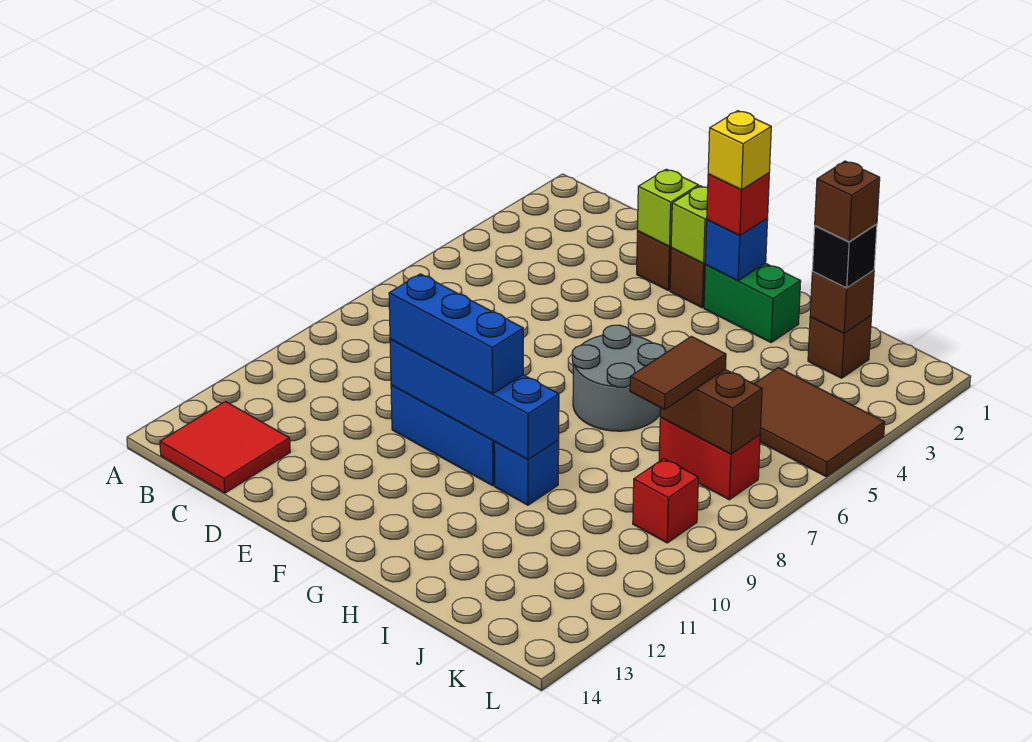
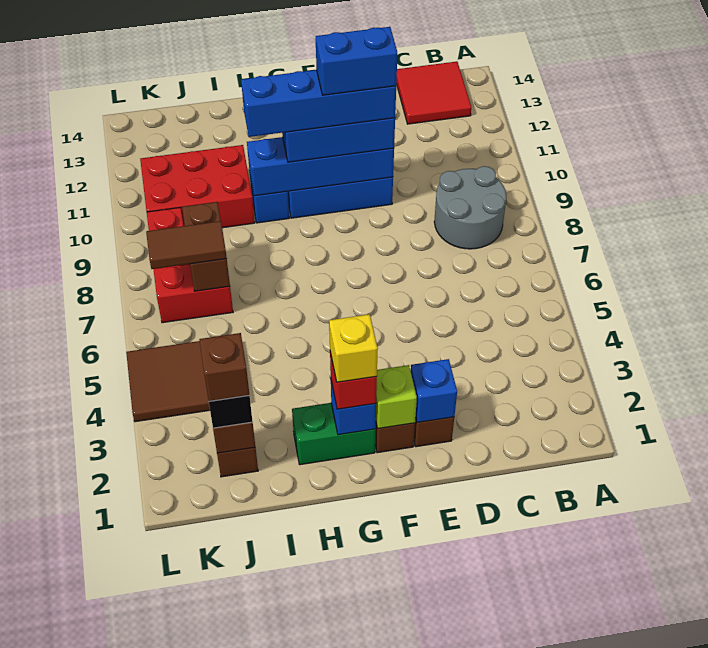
lime brick E2 level 2 -> blue brick E2 level 2
none -> blue brick E10:H10 level 4
none -> blue brick E10:F10 level 5
grey round brick G6:H7 level 1 -> grey round brick B8:C9 level 1
none -> red brick I10:K11 level 1
brown brick J7:K7 level 2 -> brown brick J7:J8 level 2
brown tile J7:J8 level 3 -> brown tile J7:K7 level 3

